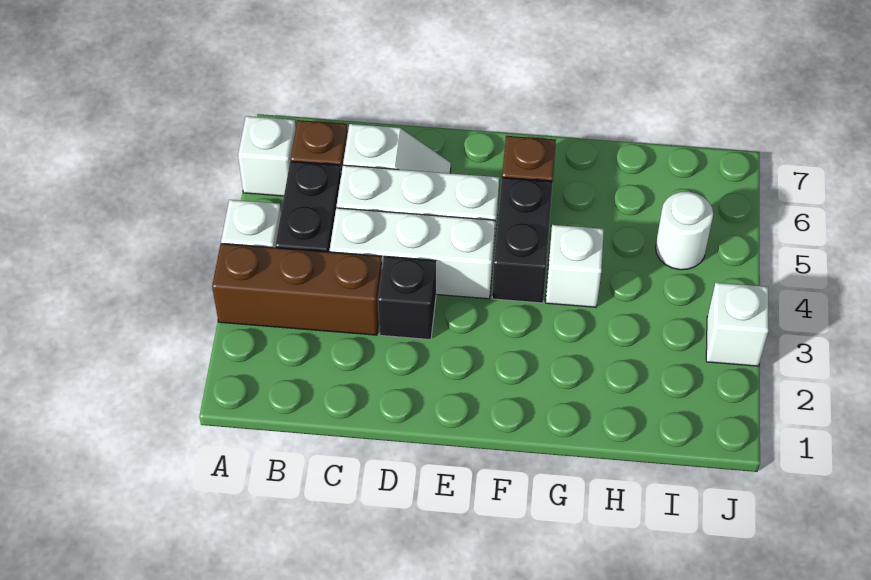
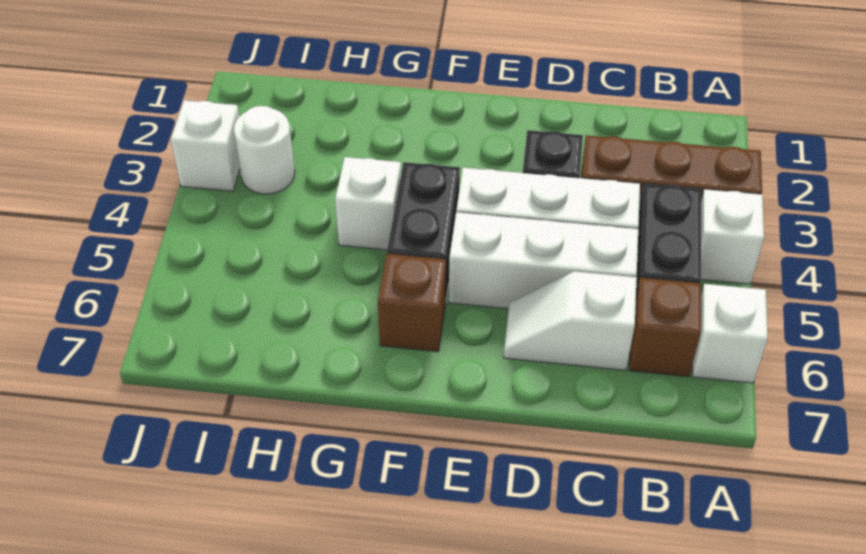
white round brick I5 level 1 -> white round brick I3 level 1

